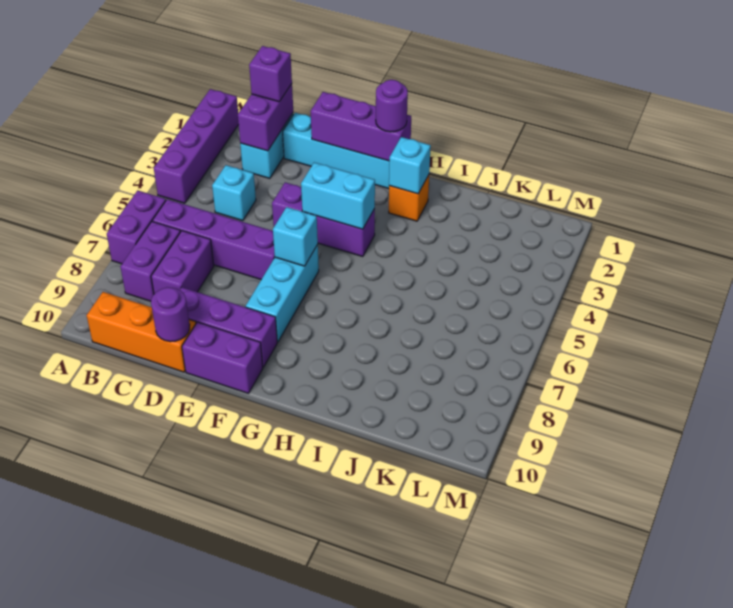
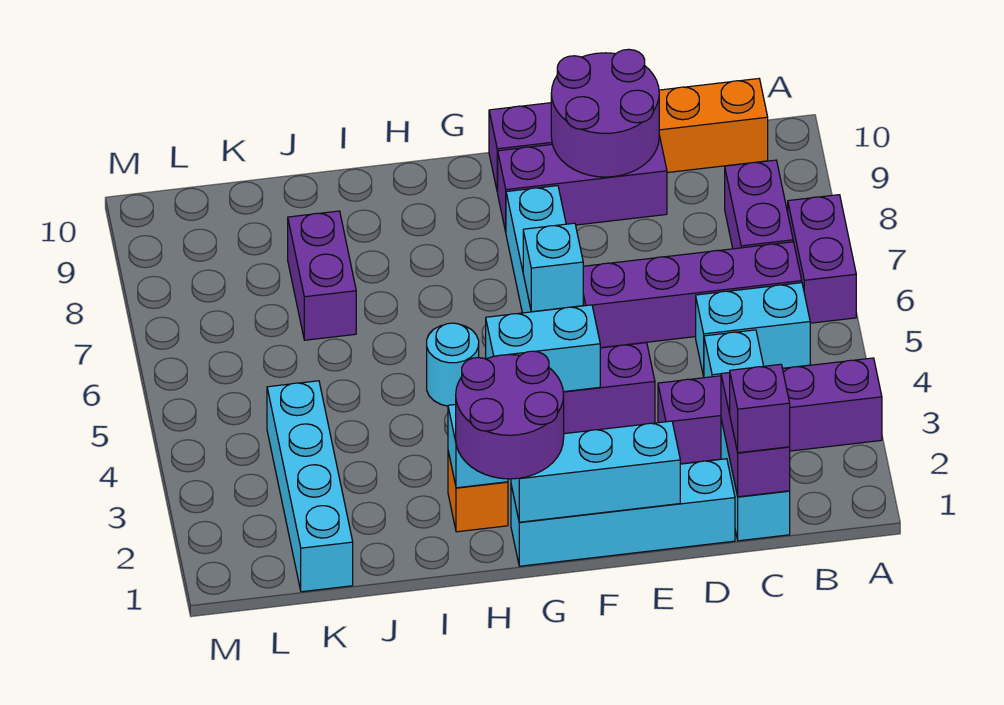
purple brick A1:A4 level 1 -> purple brick A3:D3 level 1
none -> cyan brick B5:C5 level 1
purple brick C7:C8 level 1 -> purple brick J7:J8 level 1
purple round brick D10 level 2 -> purple round brick D9:E10 level 2
purple brick E1:G1 level 2 -> cyan brick E1:G1 level 2
purple round brick G1 level 3 -> purple round brick G1:H2 level 3
none -> cyan round brick H5 level 1
none -> cyan brick K1:K4 level 1

